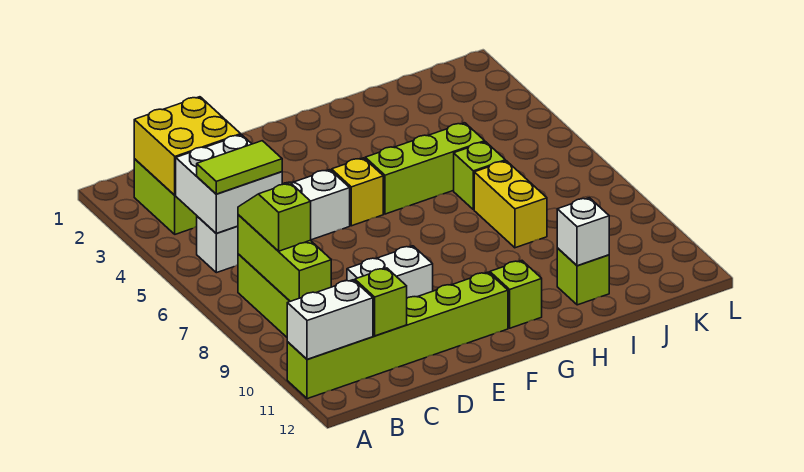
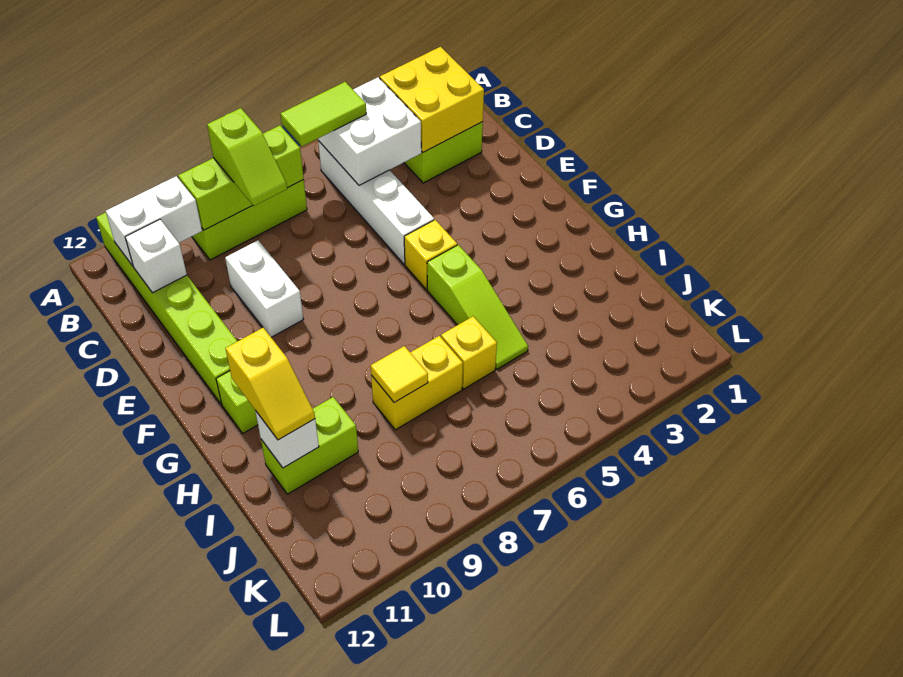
white brick A11:B11 level 2 -> white brick B10:B11 level 2
lime tile B5:C5 level 3 -> lime tile B5:B6 level 3
lime slope B7:B8 level 3 top 8 -> lime slope B8:C8 level 3 top B
lime brick C11 level 2 -> white brick C11 level 2
lime brick G5:I5 level 1 -> lime slope G5:I5 level 1 top G
none -> yellow slope H11:I11 level 3 top H
lime brick I6 level 1 -> yellow brick I6 level 1
none -> yellow tile I8 level 2
lime brick I11 level 1 -> lime brick I10:I11 level 1

